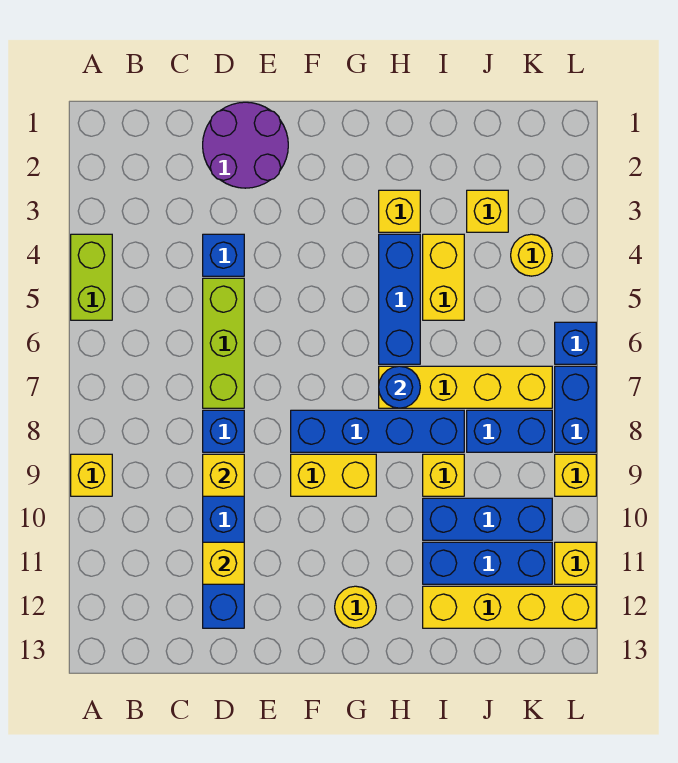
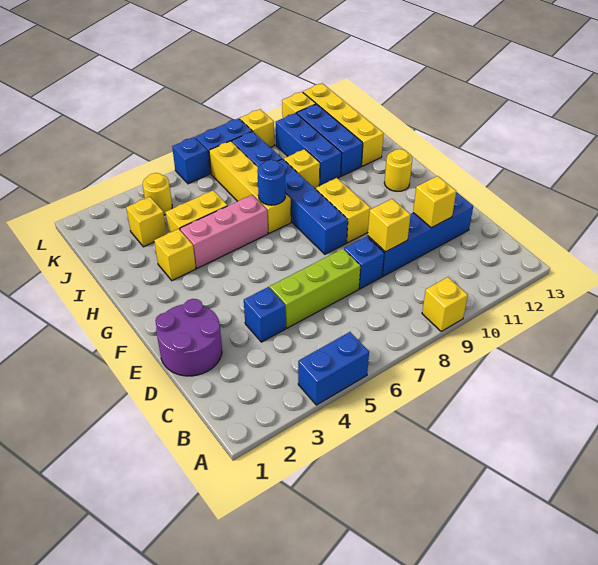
lime brick A4:A5 level 1 -> blue brick A4:A5 level 1
blue brick H4:H6 level 1 -> pink brick H4:H6 level 1

